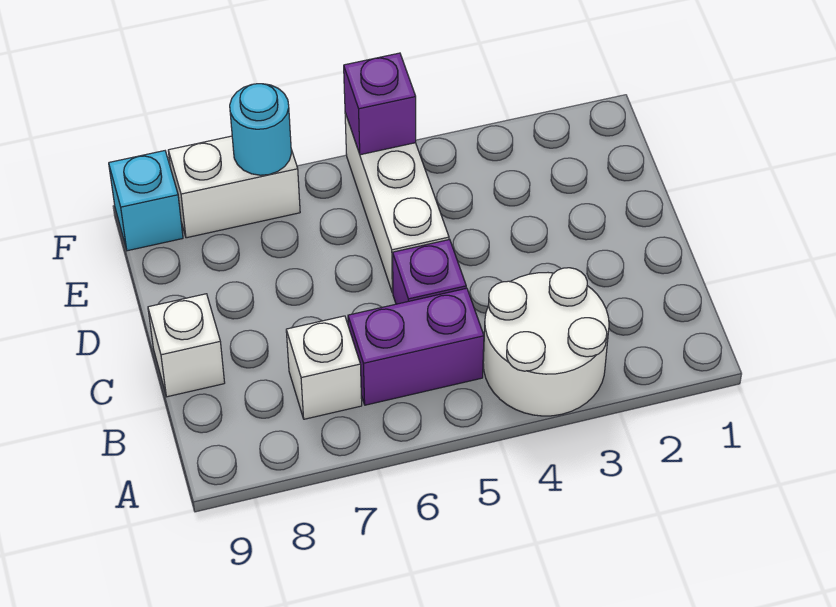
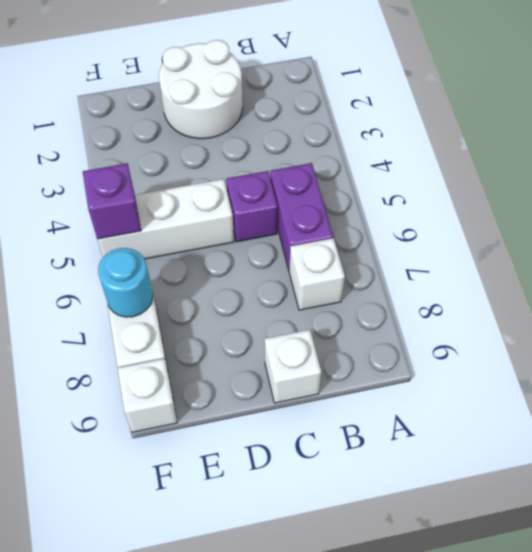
white round brick A3:B4 level 1 -> white round brick C1:D2 level 1
cyan brick F9 level 1 -> white brick F9 level 1

